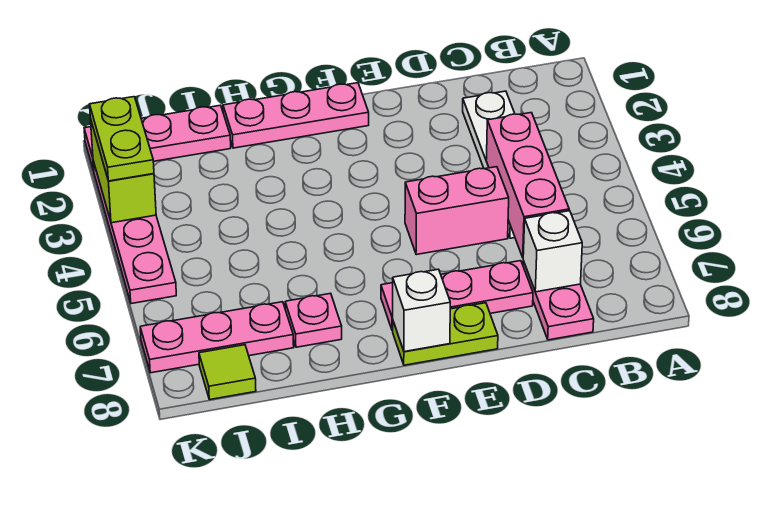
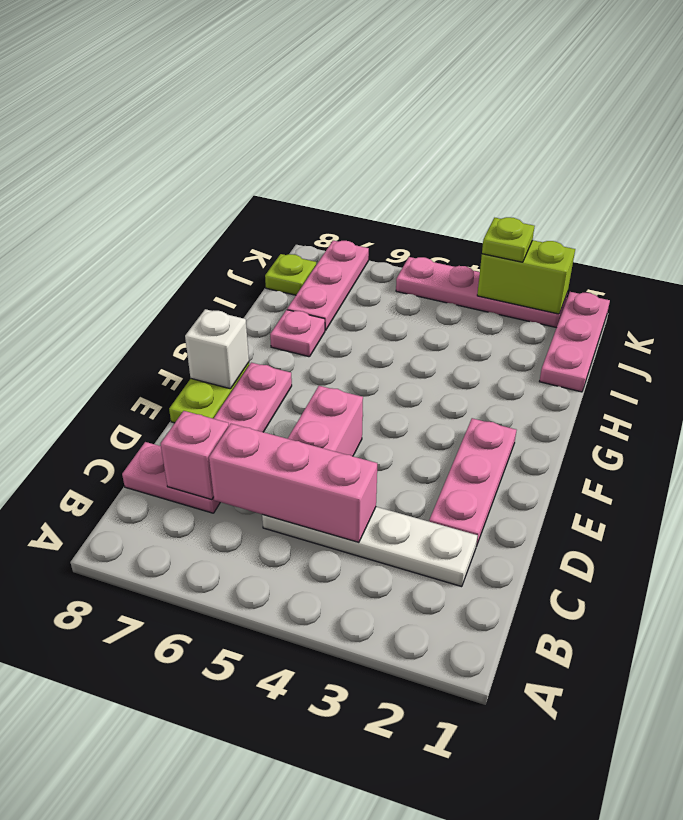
white brick C7 level 2 -> pink brick C7 level 2
pink plate F1:H1 level 1 -> pink plate D2:F2 level 1
lime tile J8 level 1 -> lime plate J8 level 1
lime plate K2:K3 level 3 -> lime plate K3 level 3

